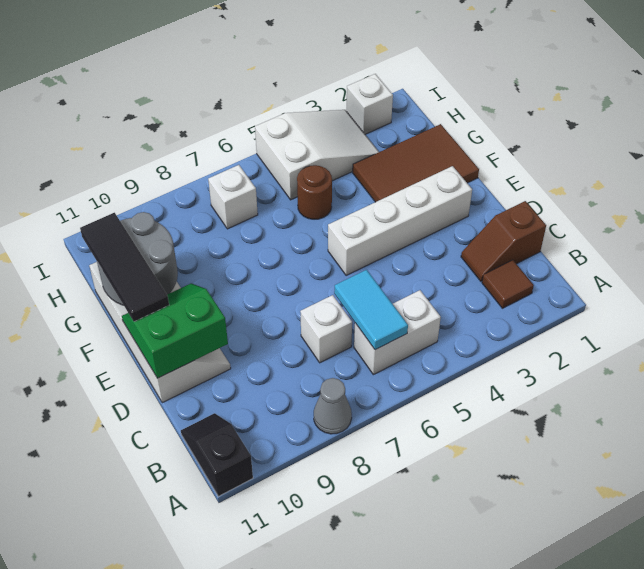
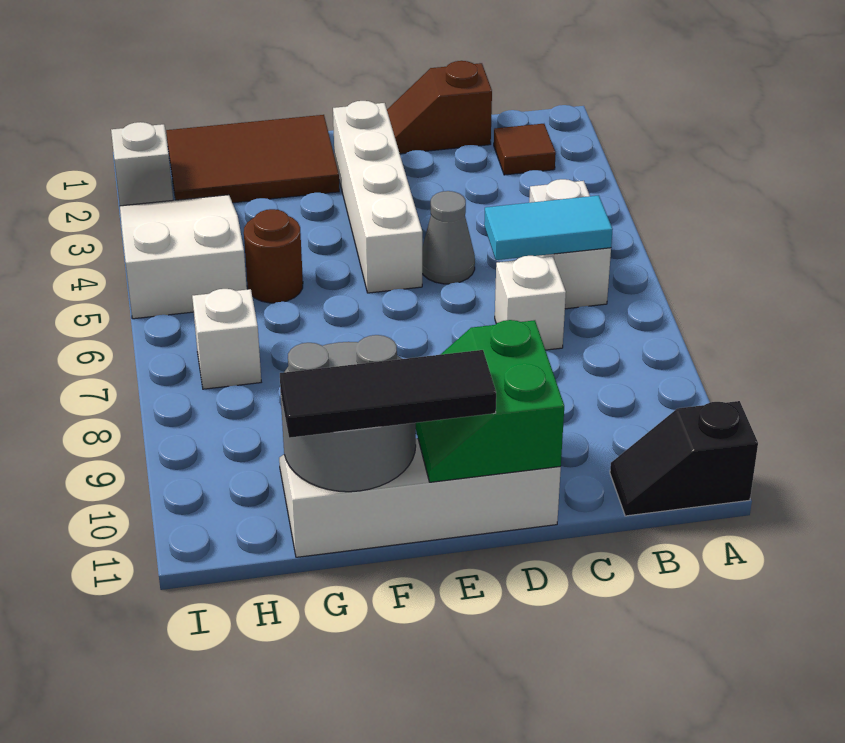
grey cone A8 level 1 -> grey cone D5 level 1
brown slope C1:C2 level 1 top 1 -> brown slope C1:D1 level 1 top C
brown tile F1:G3 level 1 -> brown tile F1:H2 level 1

